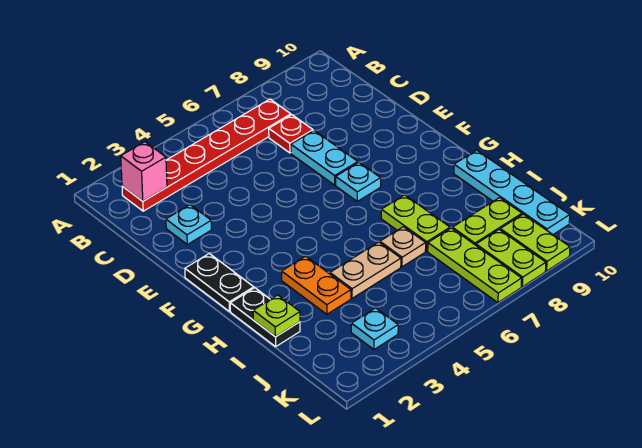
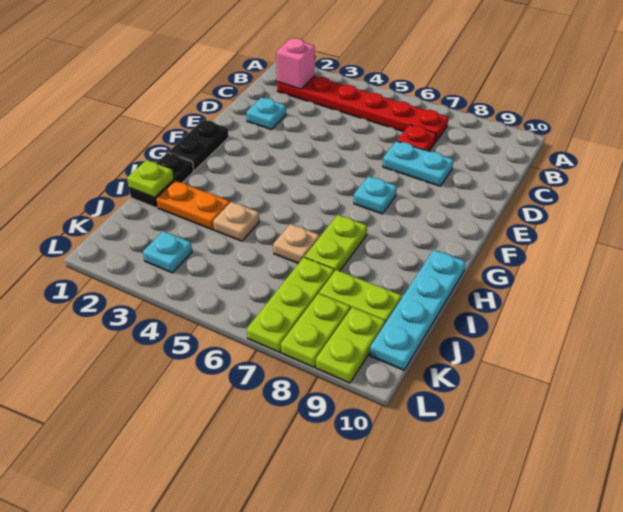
cyan plate D7:E7 level 1 -> cyan plate D7:D8 level 1
orange plate H3:I3 level 1 -> orange plate I2:I3 level 1
tan plate I4:I5 level 1 -> tan plate I4 level 1

